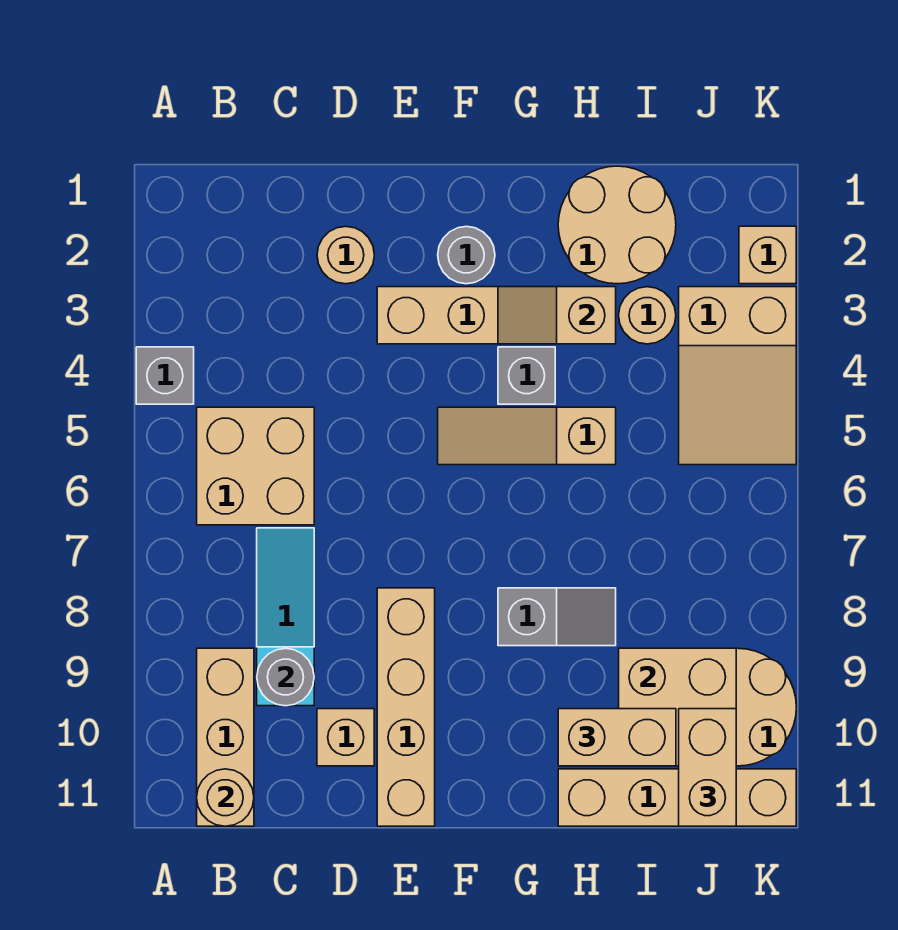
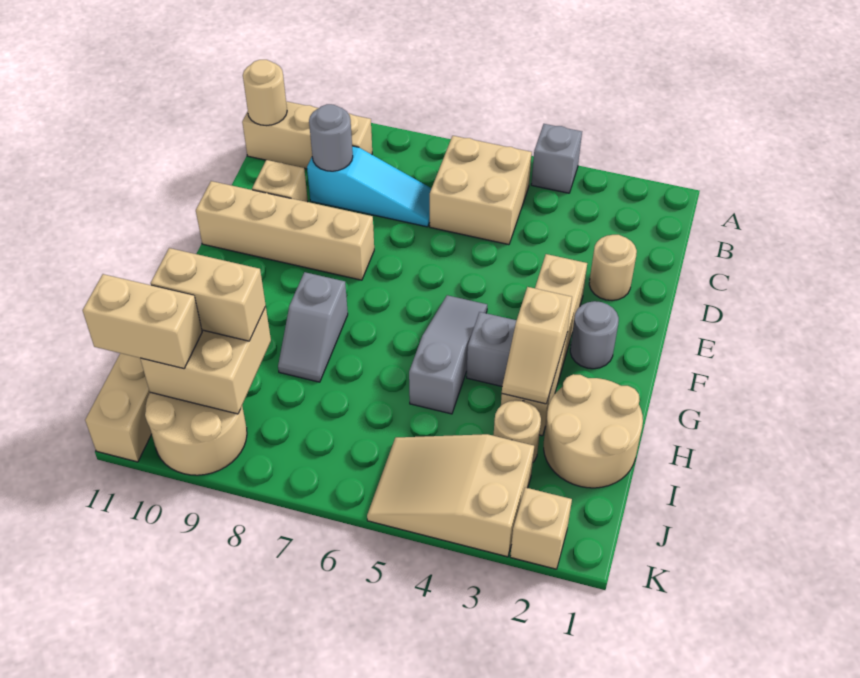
tan slope F5:H5 level 1 top H -> grey slope F5:H5 level 1 top H
tan slope G3:H3 level 2 top H -> tan slope G3:H3 level 2 top G
tan brick H10:I10 level 3 -> tan brick I9:I10 level 3

